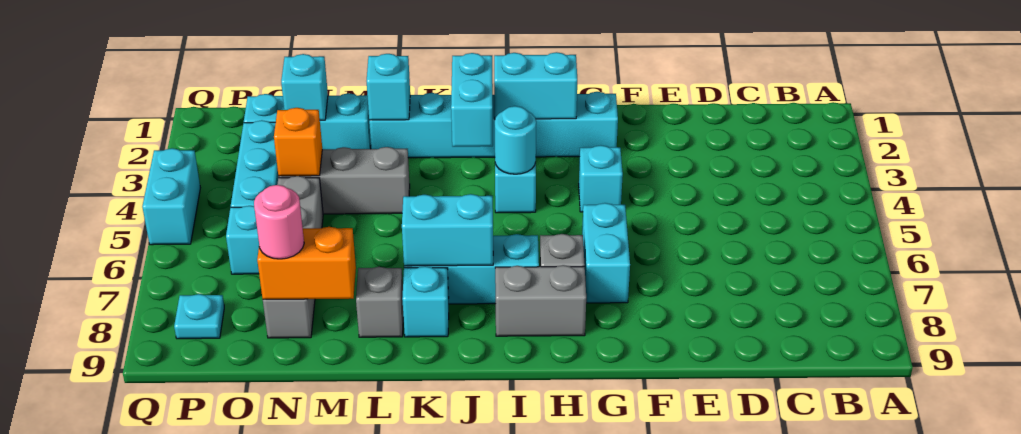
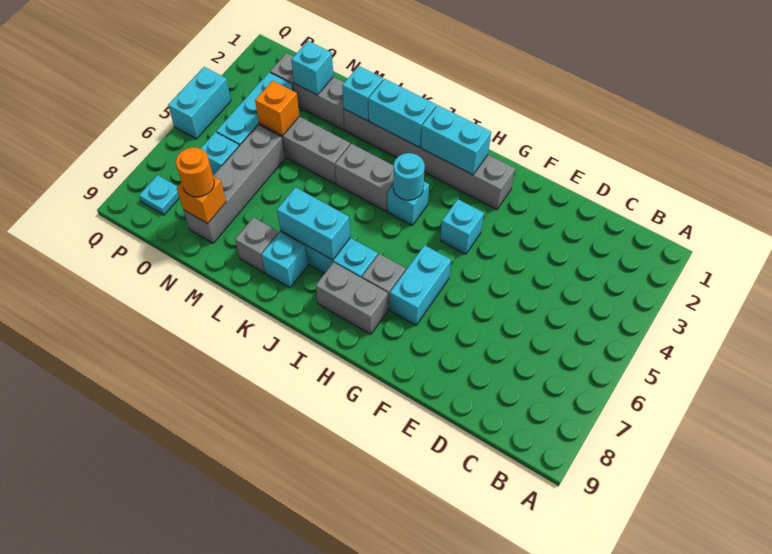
cyan brick G2:L2 level 1 -> grey brick G2:L2 level 1
cyan brick J2:J3 level 2 -> cyan brick J2:K2 level 2
none -> grey brick J4:K4 level 1
cyan brick M2:O2 level 1 -> grey brick M2:O2 level 1
orange brick M8:N8 level 2 -> orange brick N8 level 2
pink round brick N8 level 3 -> orange round brick N8 level 3

